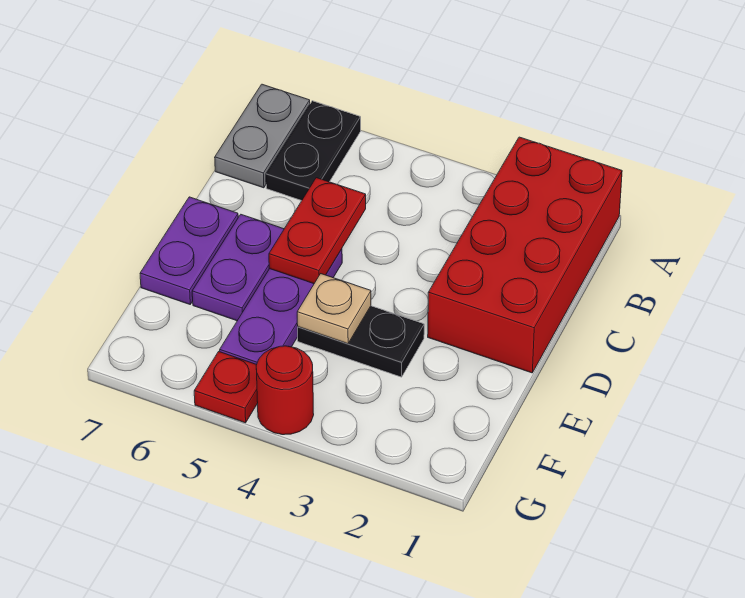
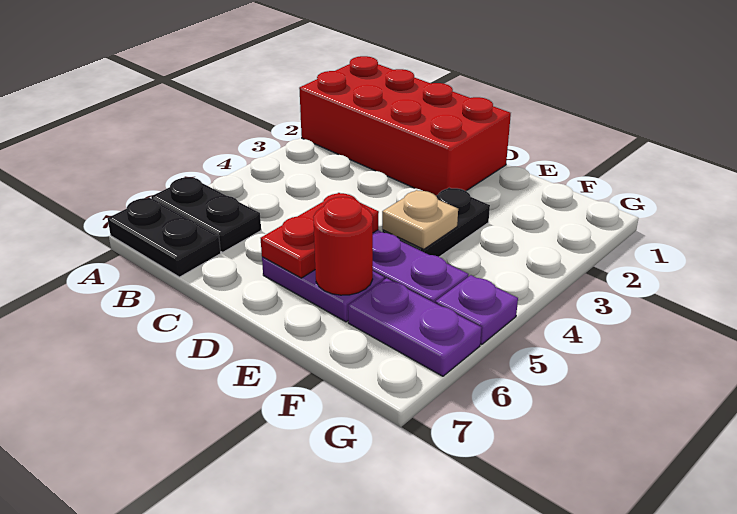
grey plate A7:B7 level 1 -> black plate A7:B7 level 1
red plate C5:D5 level 2 -> red plate D5:D6 level 2
purple plate D7:E7 level 1 -> purple plate F6:G6 level 1
red round brick G4 level 1 -> red round brick E6 level 2
red plate G5 level 1 -> purple plate G5 level 1

